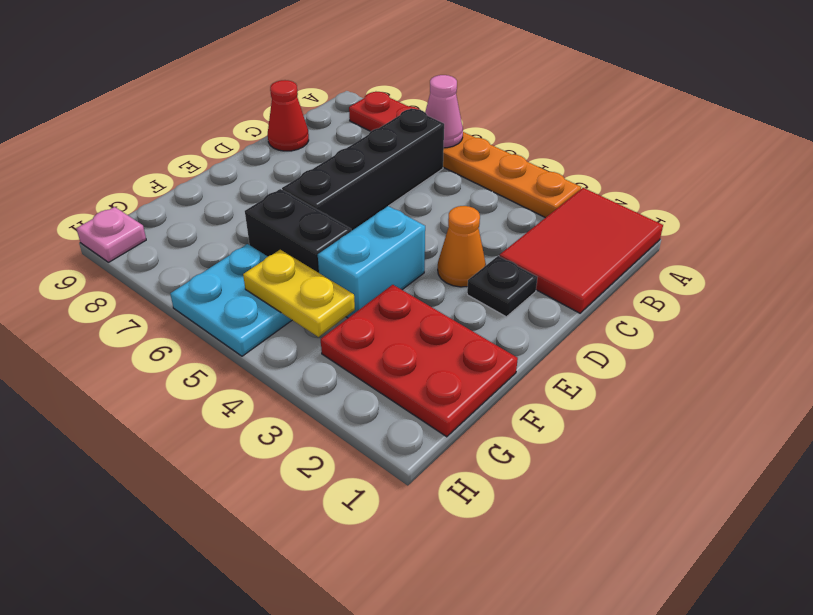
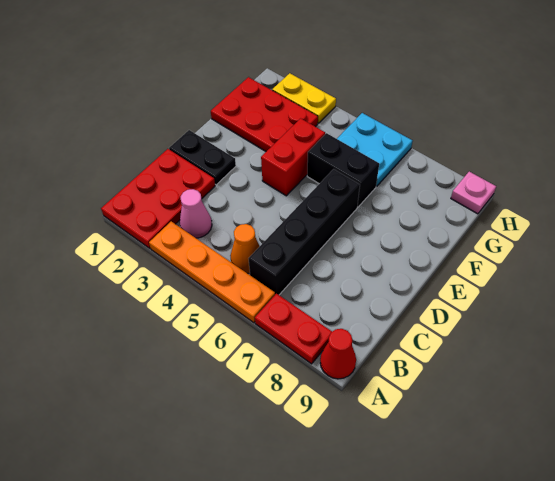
red tile A1:C2 level 1 -> red plate A1:C2 level 1
pink cone A6 level 2 -> pink cone B3 level 1
red cone C9 level 1 -> red cone A9 level 1
black plate D2 level 1 -> black plate D1:D2 level 1
orange cone D3 level 1 -> orange cone B5 level 1
cyan brick E4:F4 level 1 -> red brick E4:F4 level 1
yellow plate G4:G5 level 2 -> yellow plate H2:H3 level 1

